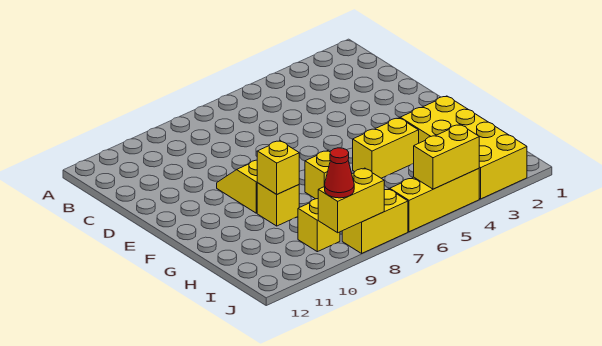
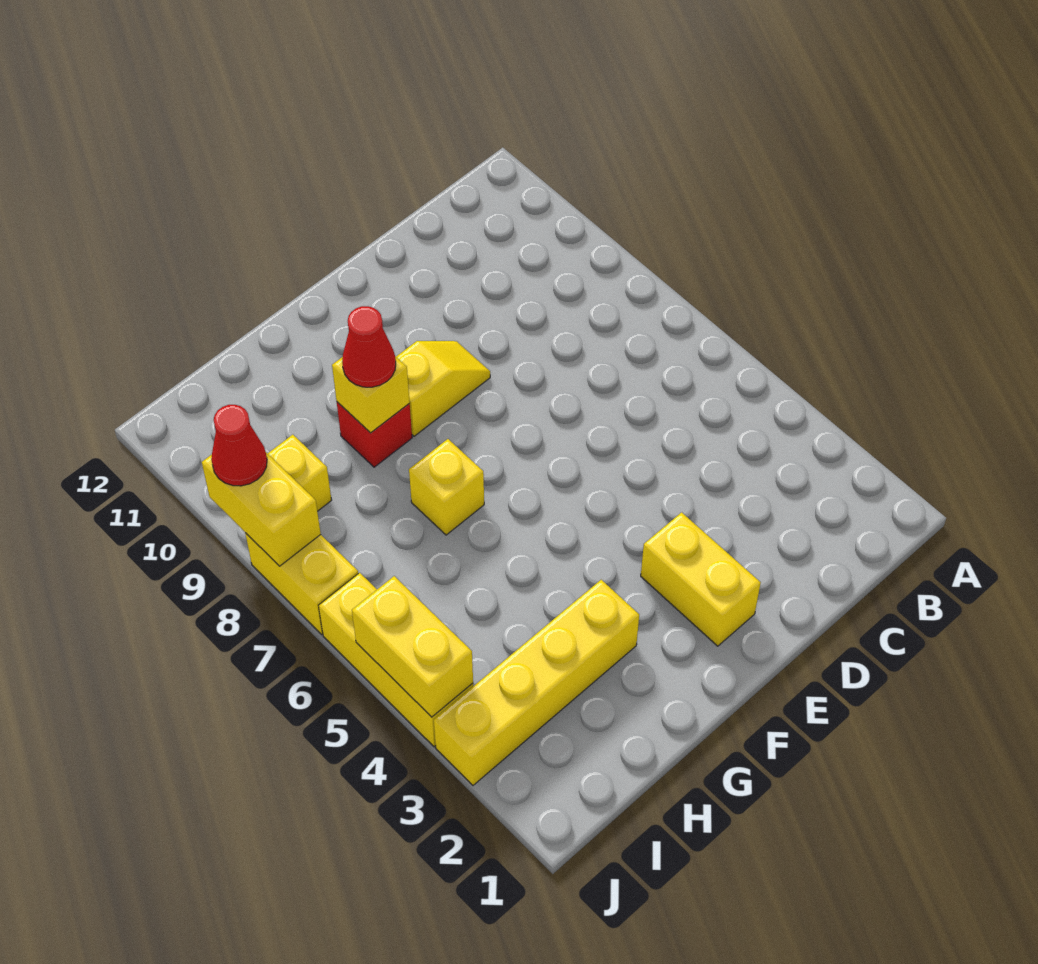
yellow brick G2:J3 level 1 -> yellow brick G3:J3 level 1
yellow brick G4:G5 level 1 -> yellow brick E2:E3 level 1
yellow brick G9 level 1 -> red brick G9 level 1
none -> red cone G9 level 3

